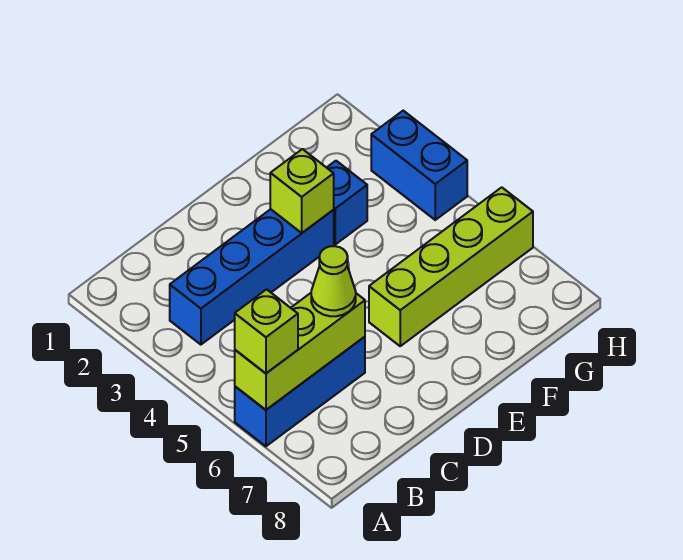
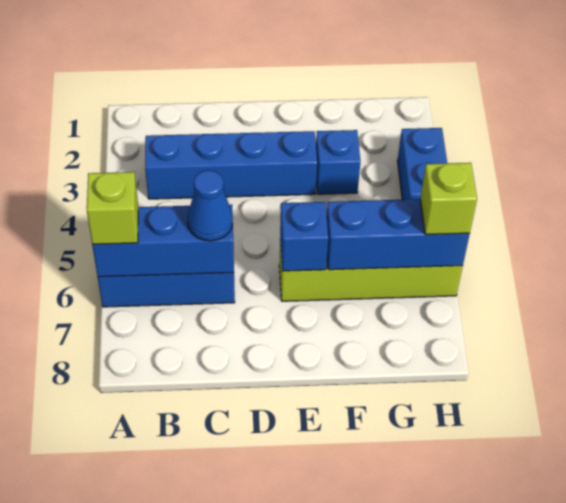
lime brick A6:C6 level 2 -> blue brick A6:C6 level 2
lime cone C6 level 3 -> blue cone C6 level 3
lime brick E3 level 2 -> lime brick H6 level 3
none -> blue brick E6 level 2
none -> blue brick F6:H6 level 2

